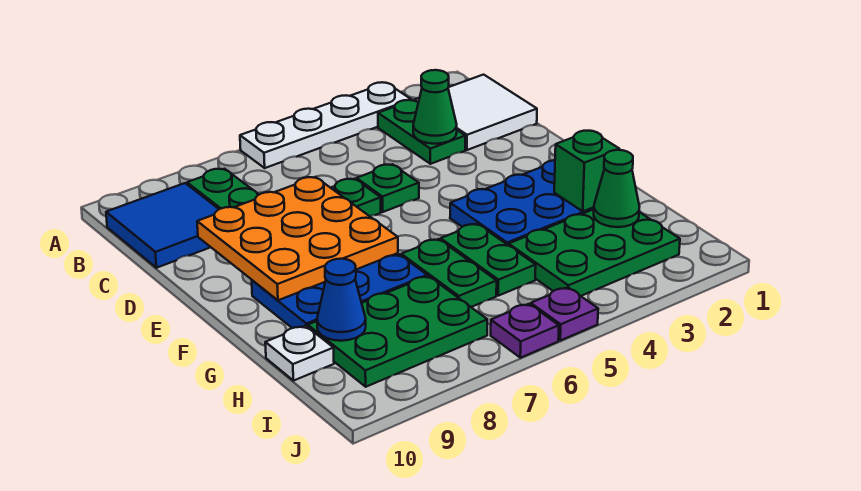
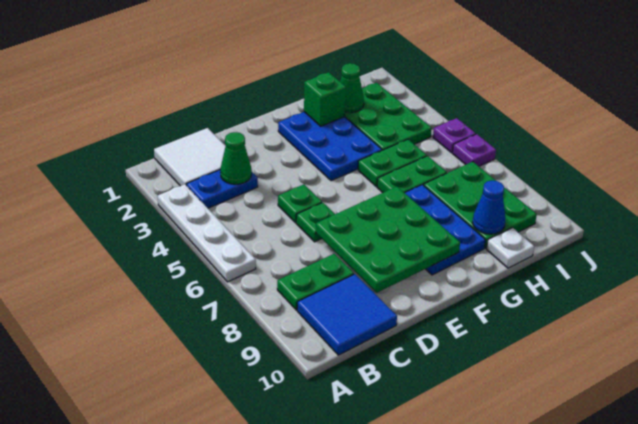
green plate B3:C3 level 1 -> blue plate B3:C3 level 1
orange plate D7:F9 level 2 -> green plate D7:F9 level 2

